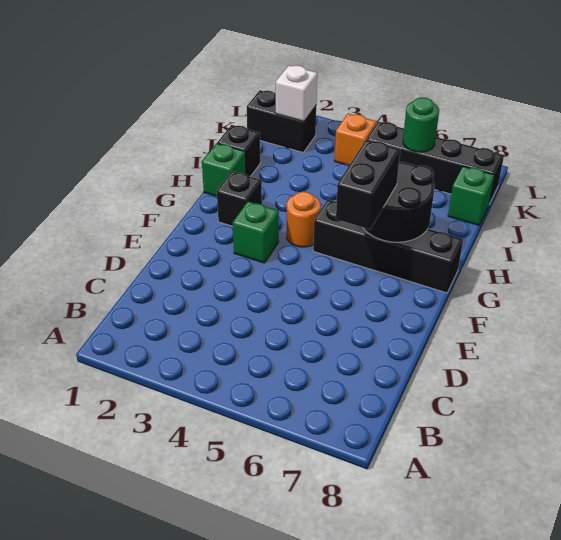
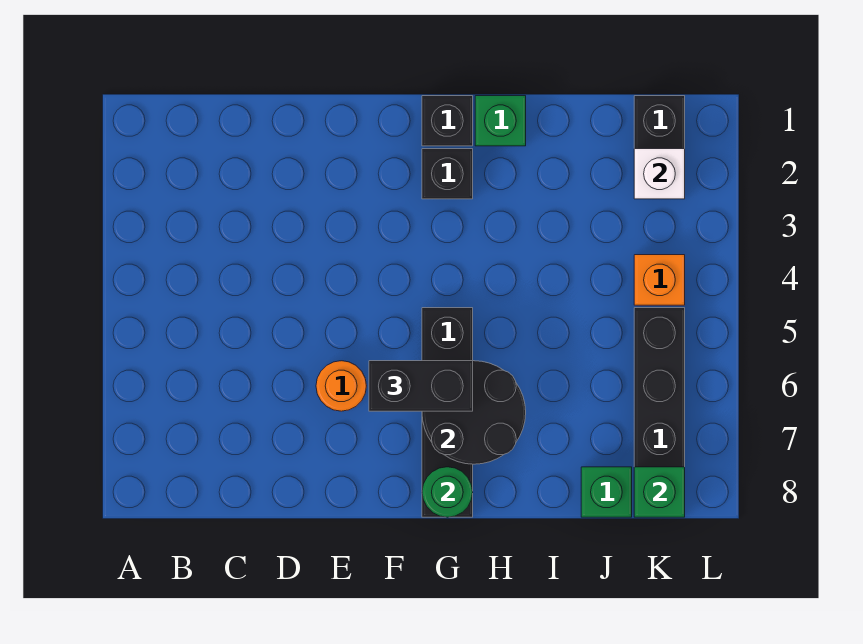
green brick F3 level 1 -> green brick K8 level 2
orange round brick G4 level 1 -> orange round brick E6 level 1
black brick I1 level 1 -> black brick G1 level 1
green round brick K6 level 2 -> green round brick G8 level 2

